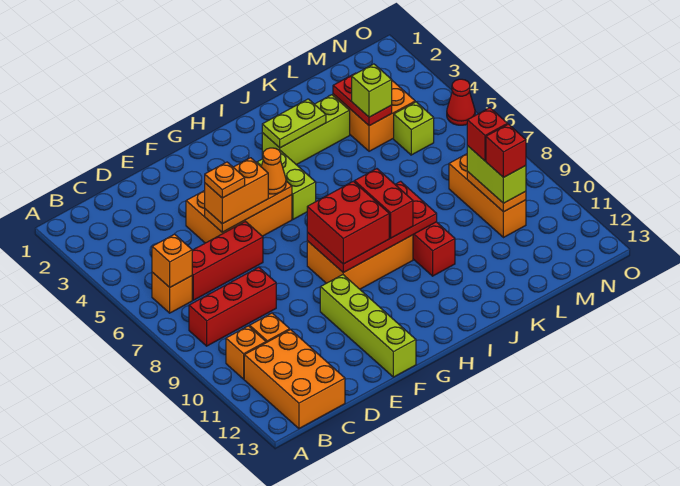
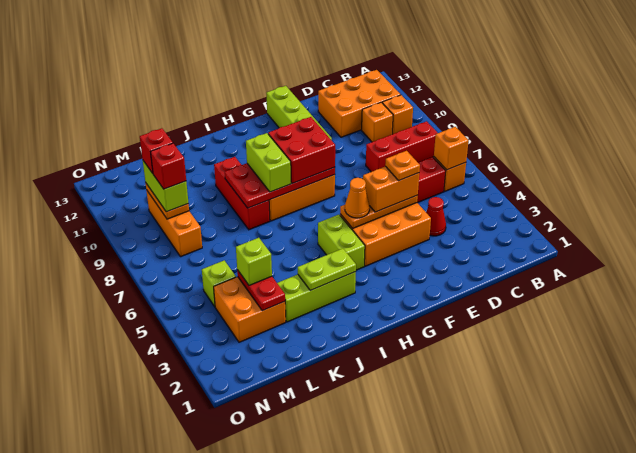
orange brick B11:C13 level 1 -> orange brick B11:D12 level 1
red brick I8:I9 level 3 -> lime brick I8:I9 level 3
red cone O5 level 1 -> red cone D4 level 1

